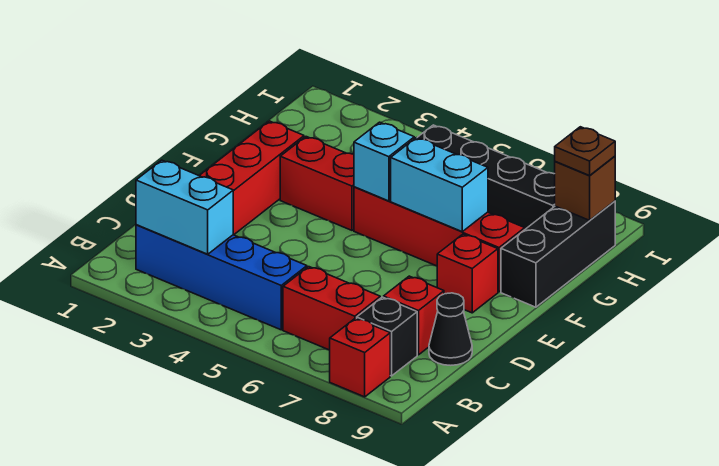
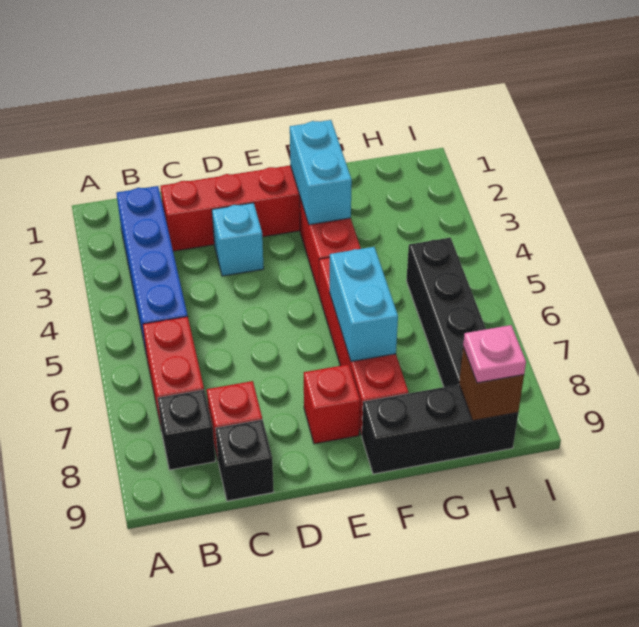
red brick A8 level 1 -> none
cyan brick B2:B3 level 2 -> cyan brick F2:F3 level 2
black cone C9 level 1 -> black brick C9 level 1
cyan brick F5 level 2 -> cyan brick D3 level 1
brown plate H9 level 3 -> pink plate H9 level 3

